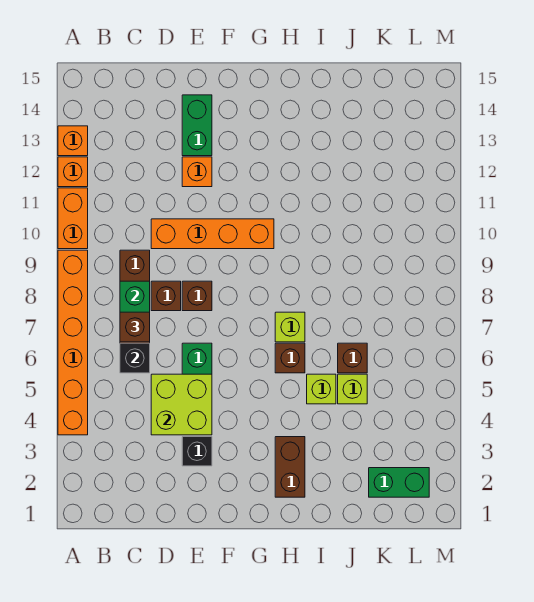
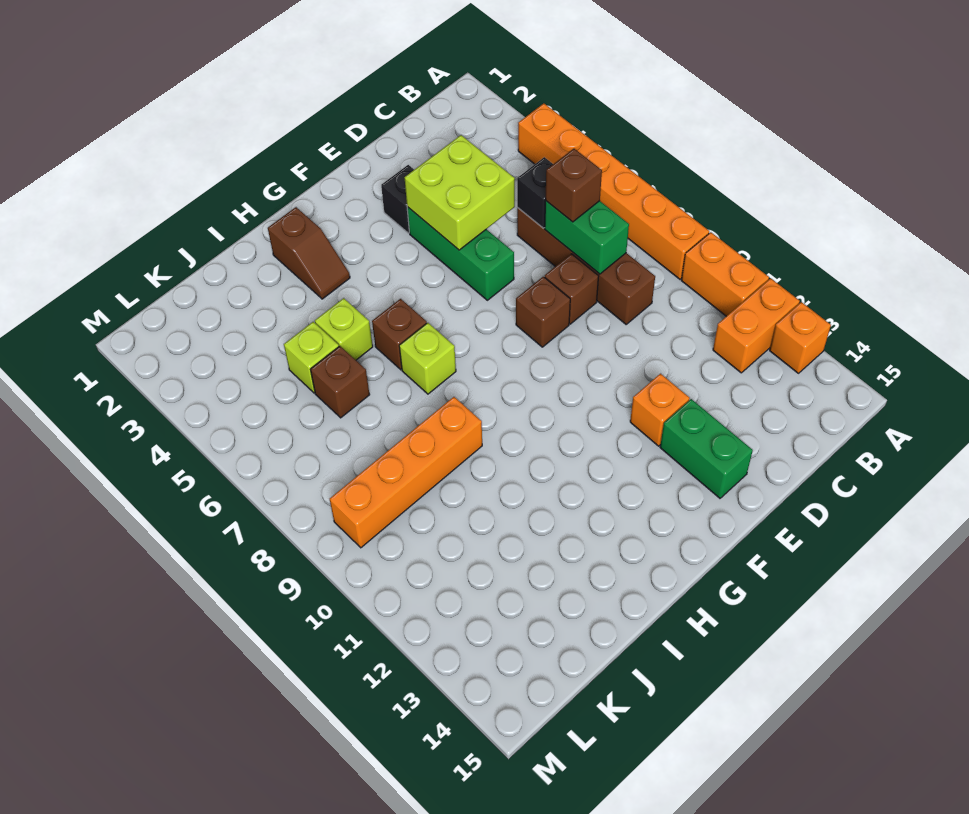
orange brick A12 level 1 -> orange brick A12:B12 level 1
orange brick D10:G10 level 1 -> orange brick I9:L9 level 1
brown brick H2:H3 level 1 -> brown slope H2:H3 level 1 top 2
green brick K2:L2 level 1 -> none

